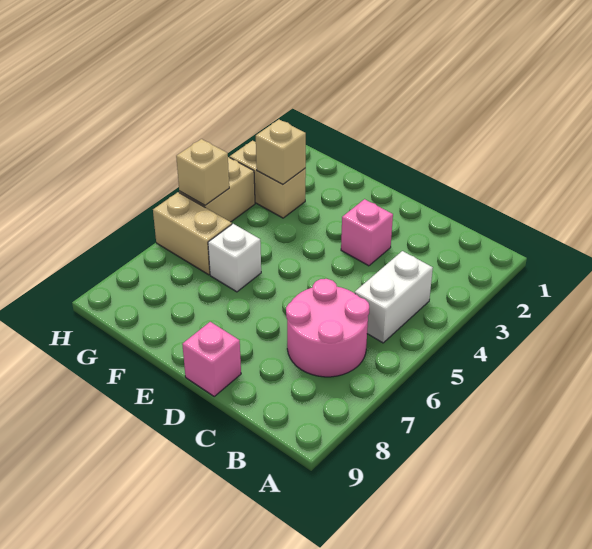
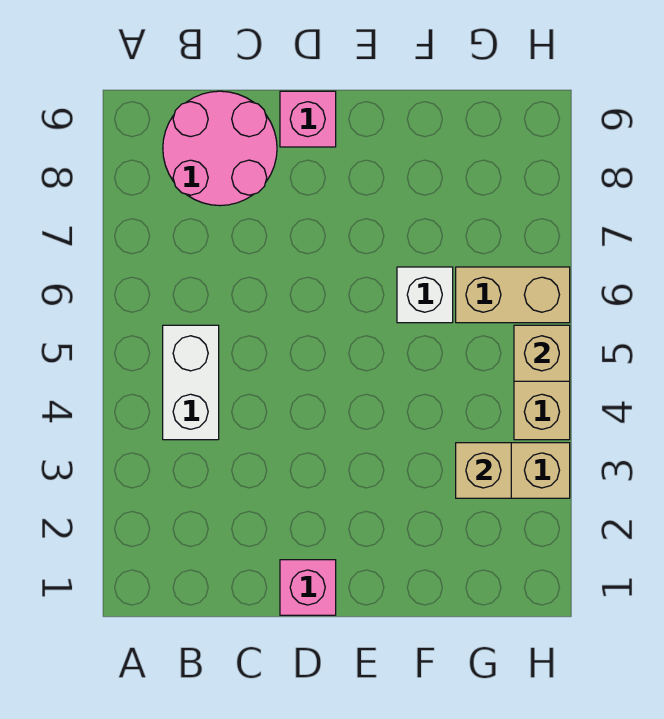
pink round brick B6:C7 level 1 -> pink round brick B8:C9 level 1
pink brick D3 level 1 -> pink brick D1 level 1

